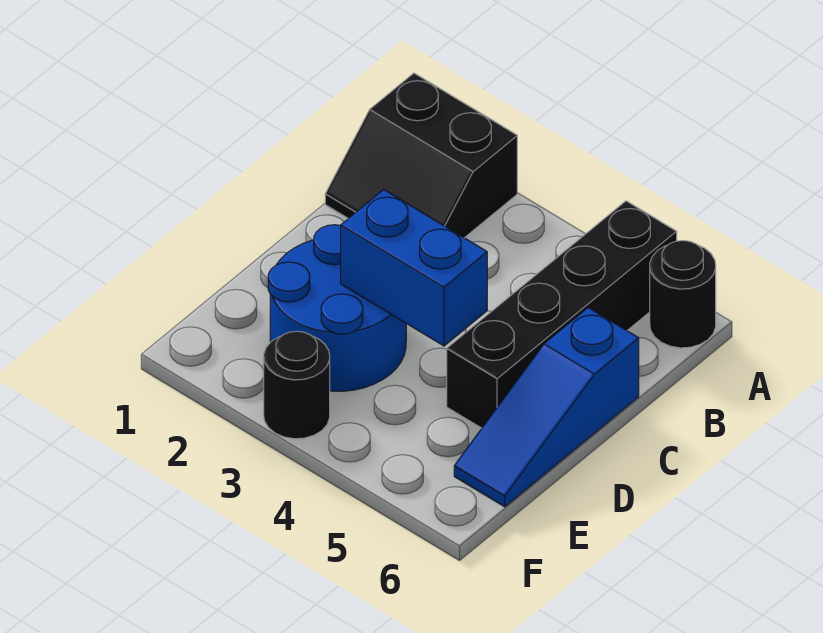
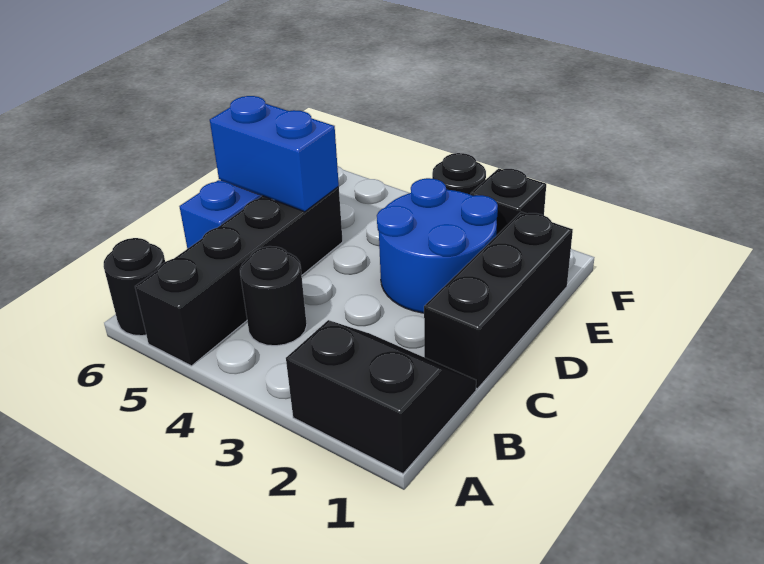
none -> black round brick B4 level 1
none -> black brick C1:E1 level 1
blue brick D3:D4 level 2 -> blue brick D5:D6 level 2
none -> black brick F2 level 1

